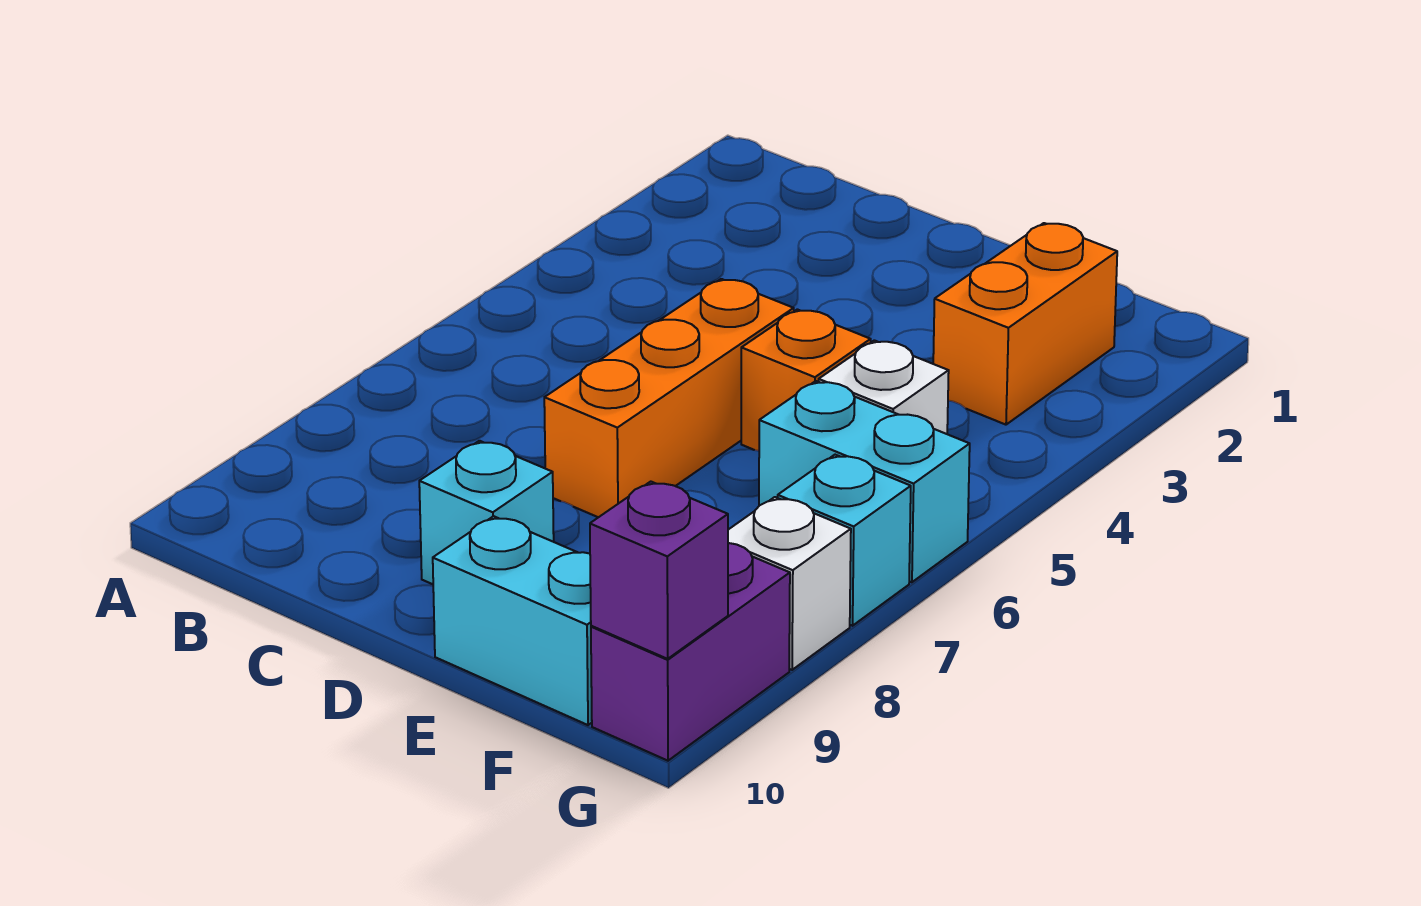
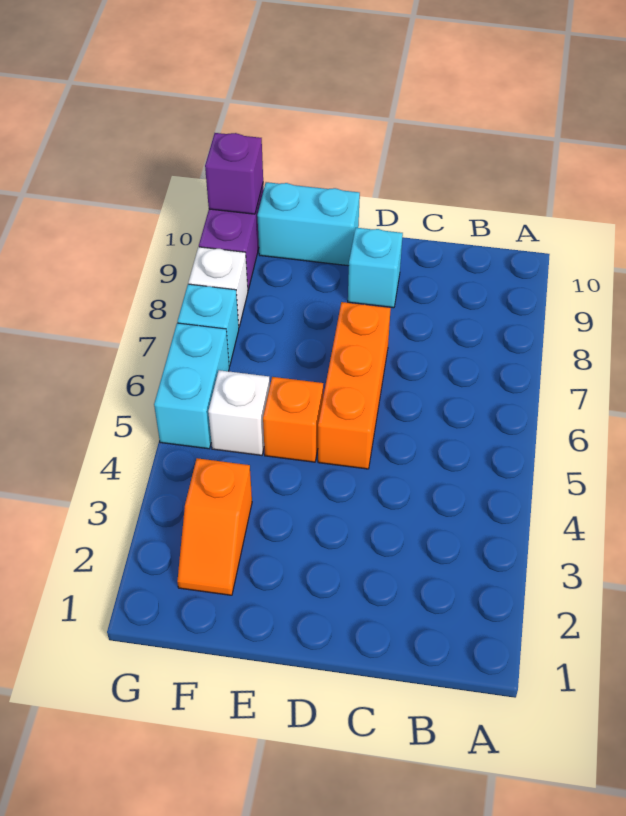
orange brick F2:F3 level 1 -> orange slope F2:F3 level 1 top 3
cyan brick F6:G6 level 1 -> cyan brick G5:G6 level 1

